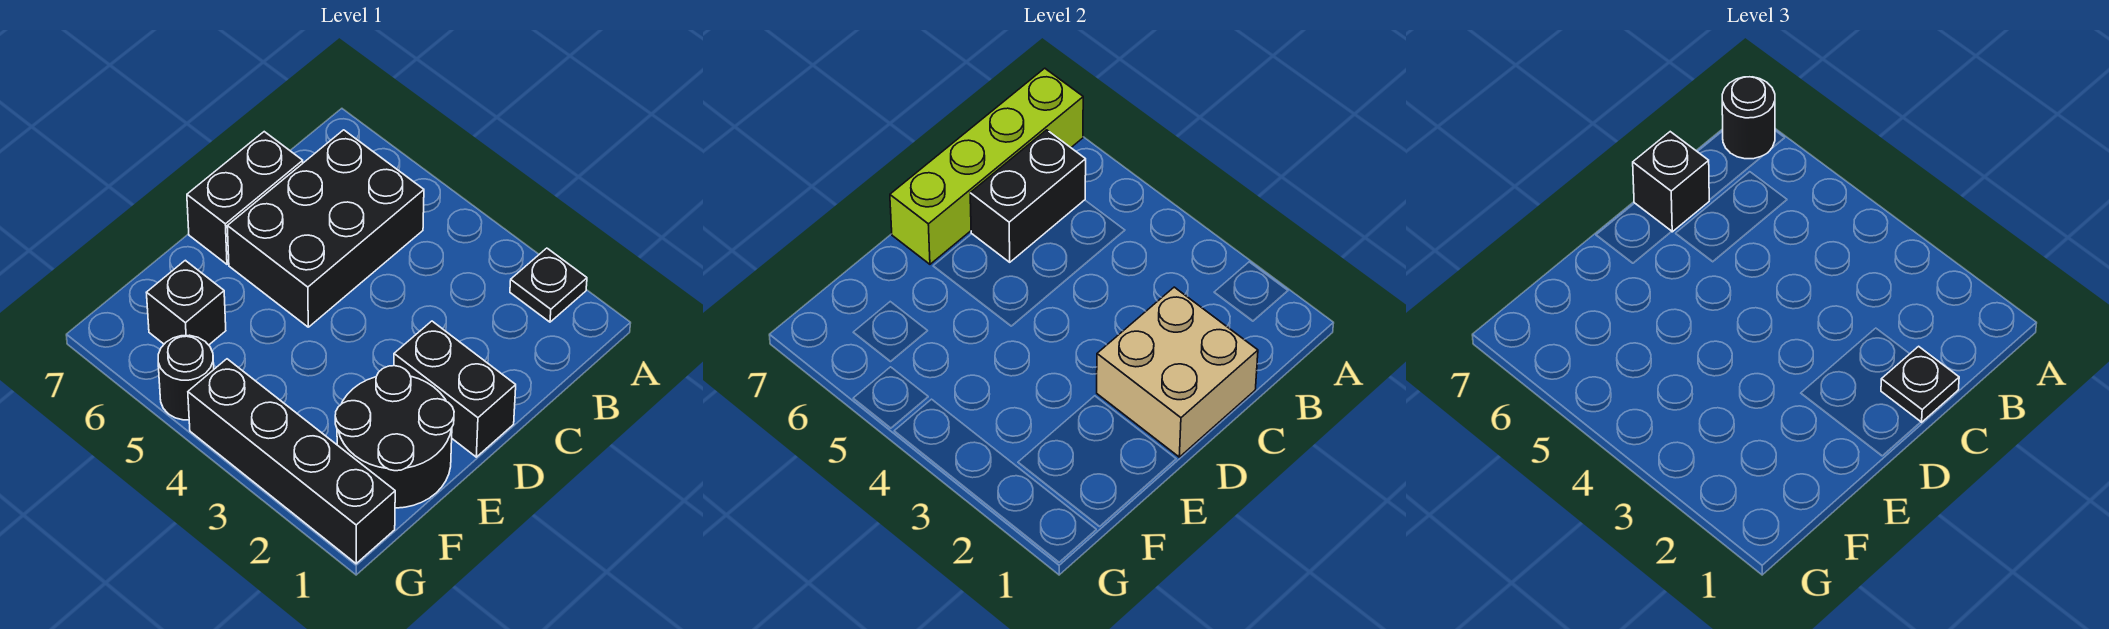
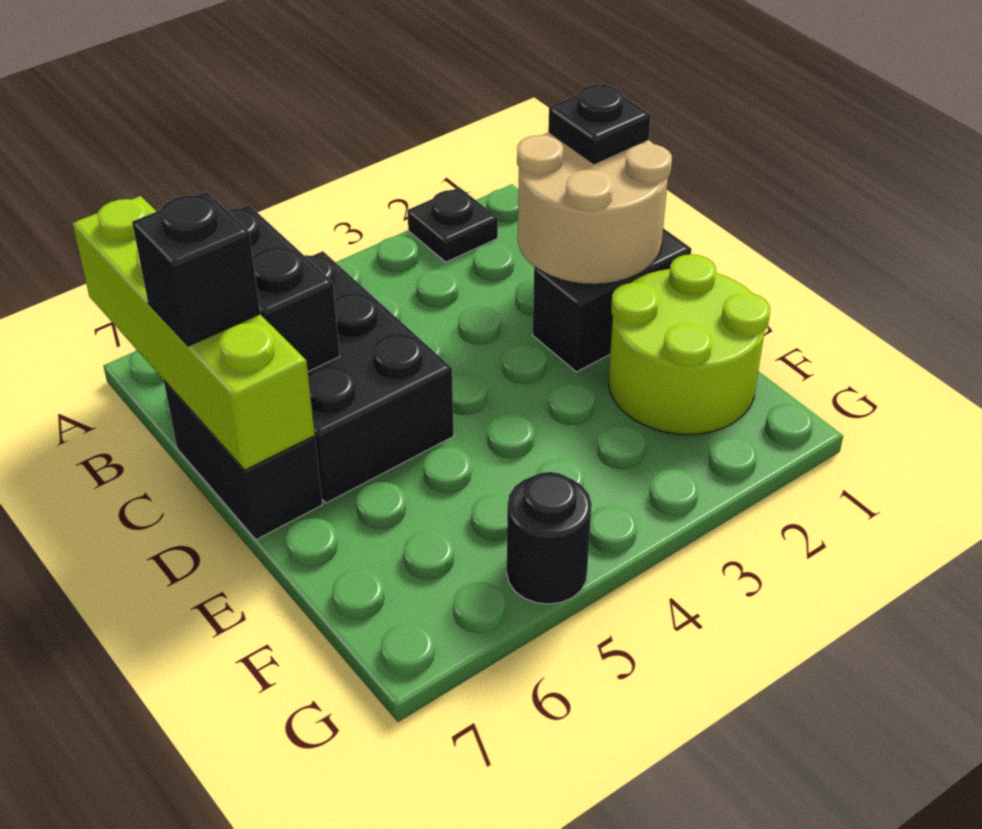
black round brick A7 level 3 -> none
tan brick C1:D2 level 2 -> tan round brick C1:D2 level 2
black round brick E1:F2 level 1 -> lime round brick E1:F2 level 1
black brick F6 level 1 -> none
black brick G1:G4 level 1 -> none

